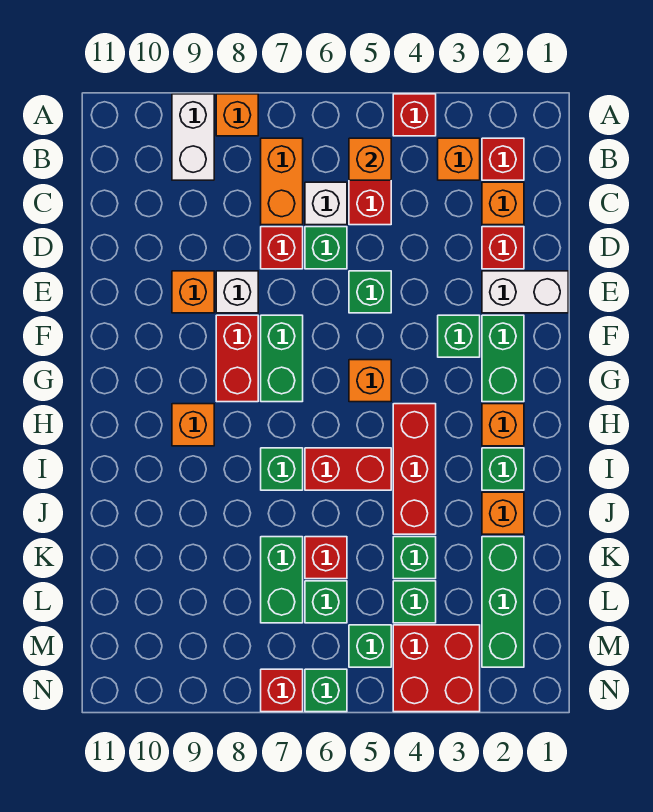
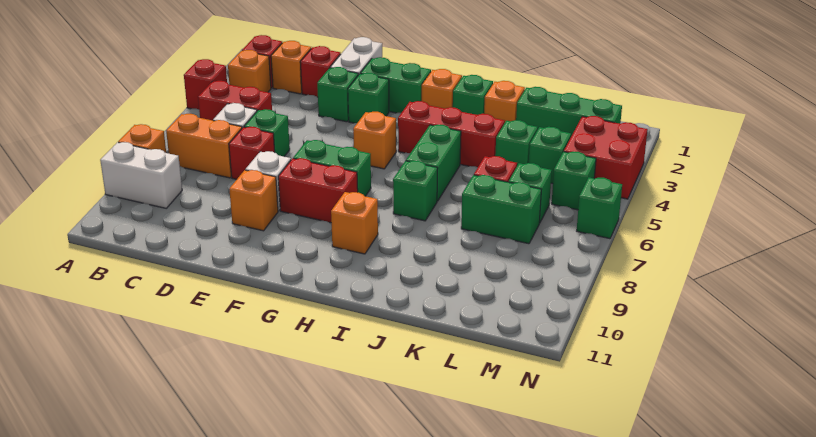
orange brick B5 level 2 -> none
green brick E5 level 1 -> green brick E3 level 1
red brick I5:I6 level 1 -> green brick I5:I6 level 1
red brick N7 level 1 -> none

